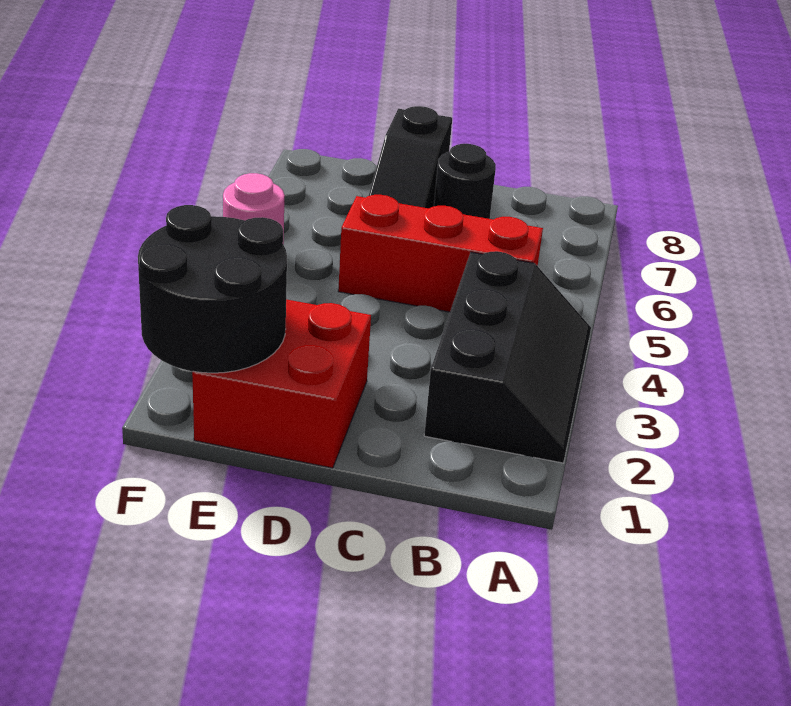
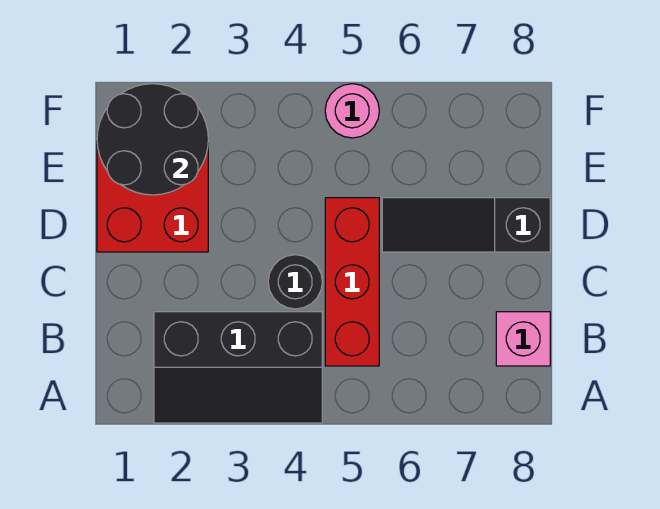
none -> pink brick B8 level 1
black round brick C7 level 1 -> black round brick C4 level 1

